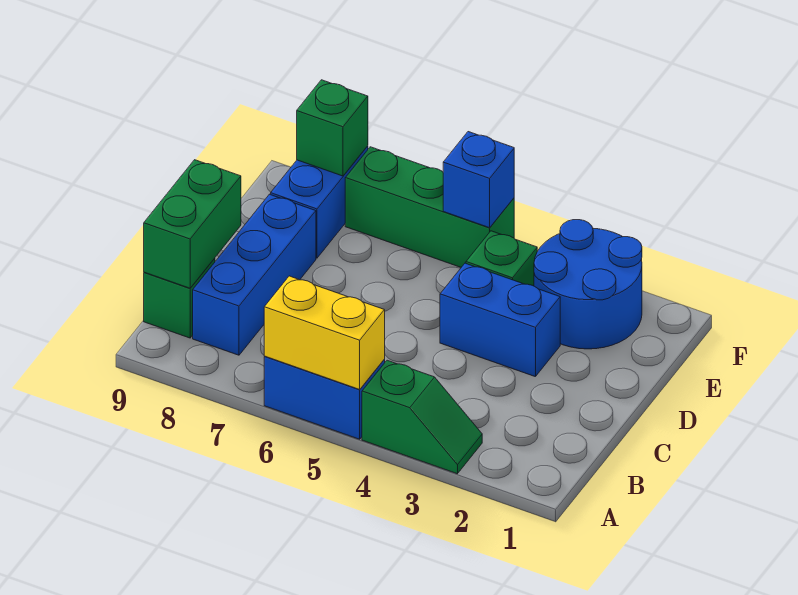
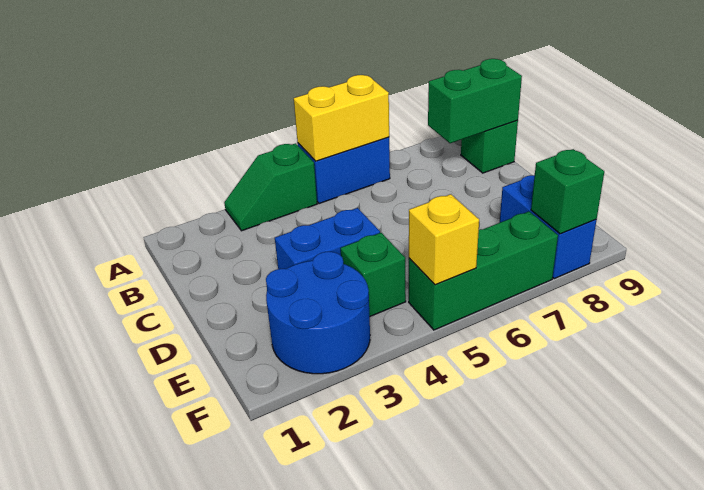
blue brick B8:D8 level 1 -> none
green brick B9:C9 level 2 -> green brick B8:B9 level 2
blue brick F5 level 2 -> yellow brick F5 level 2

